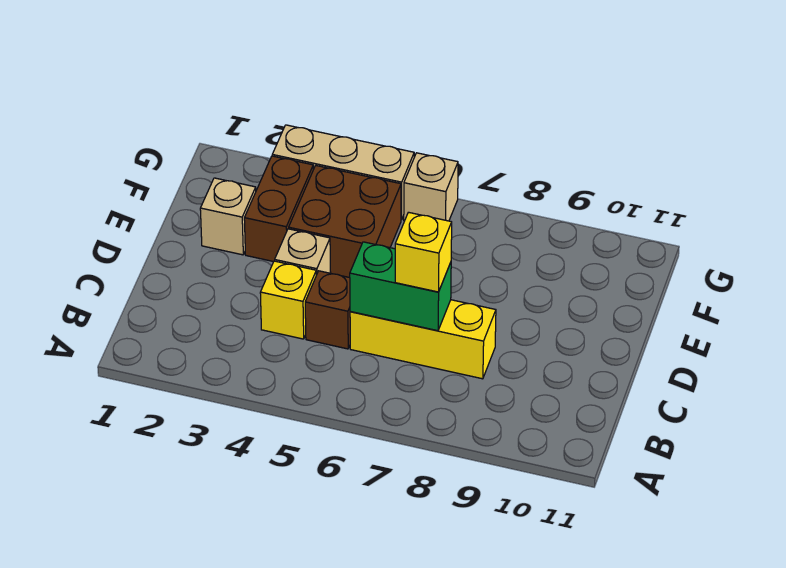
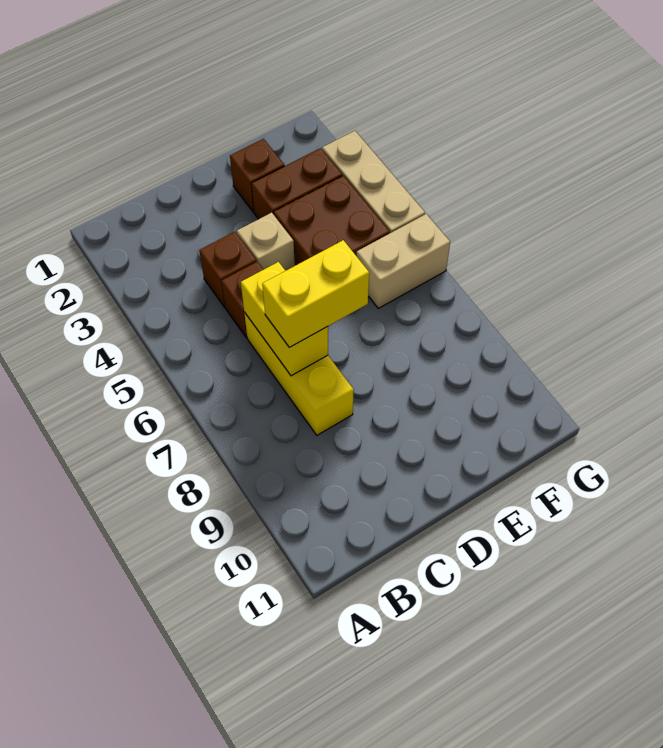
yellow brick C4 level 1 -> brown brick C4 level 1
green brick C6:C7 level 2 -> yellow brick C6:C7 level 2
yellow brick C7 level 3 -> yellow brick C7:D7 level 3
tan brick E2 level 1 -> brown brick E2 level 1
tan brick G6 level 1 -> tan brick F6:G6 level 1

